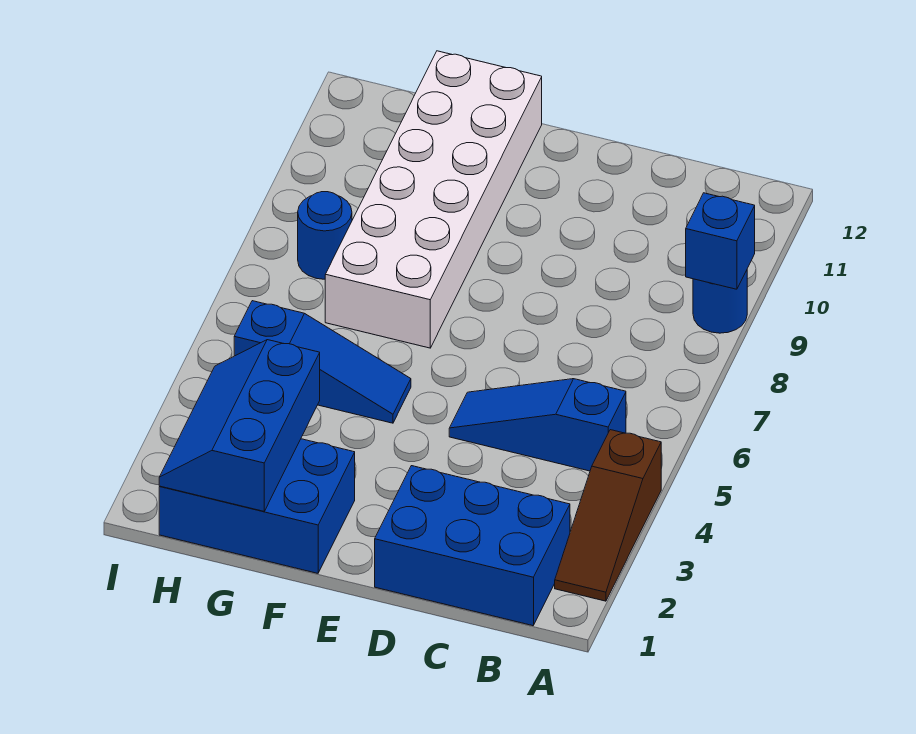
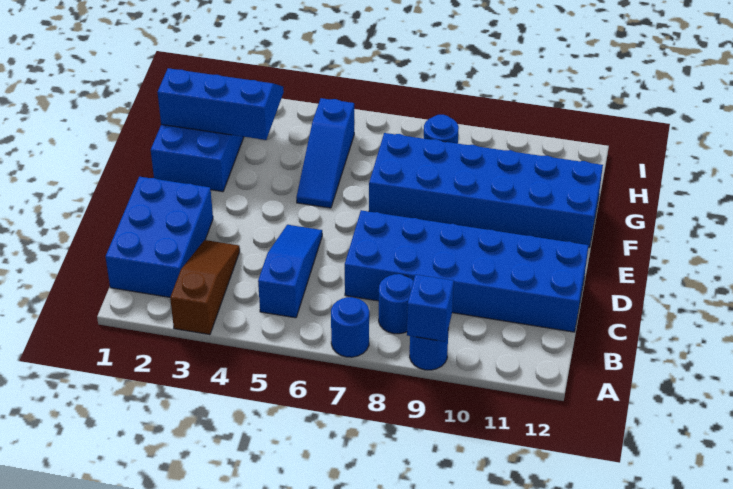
brown slope A2:A4 level 1 top 4 -> brown slope A3:C3 level 1 top A
none -> blue round brick A7 level 1
none -> blue round brick B8 level 1
none -> blue brick C7:D12 level 1
white brick F7:G12 level 1 -> blue brick F7:G12 level 1

